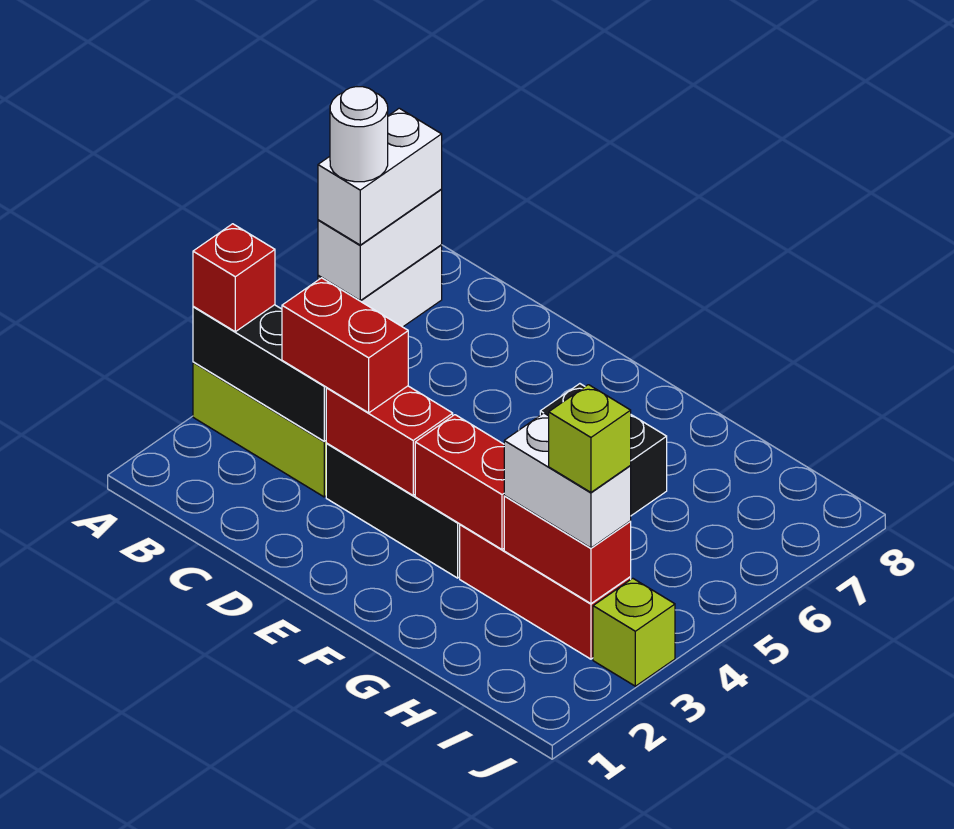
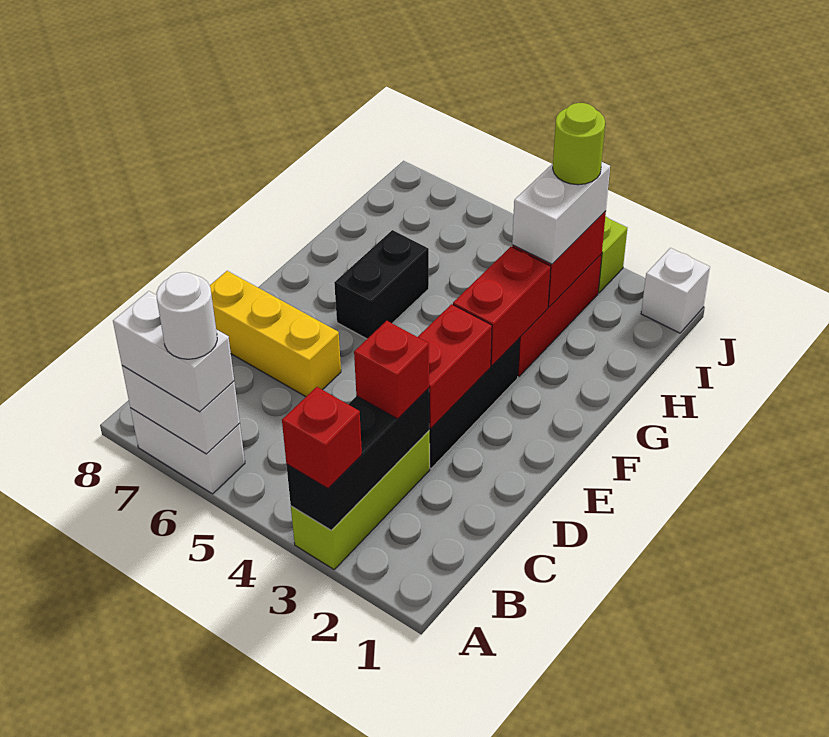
red brick C3:D3 level 3 -> red brick C3 level 3
none -> yellow brick D6:D8 level 1
lime brick I3 level 4 -> lime round brick I3 level 4
none -> white brick J1 level 1

